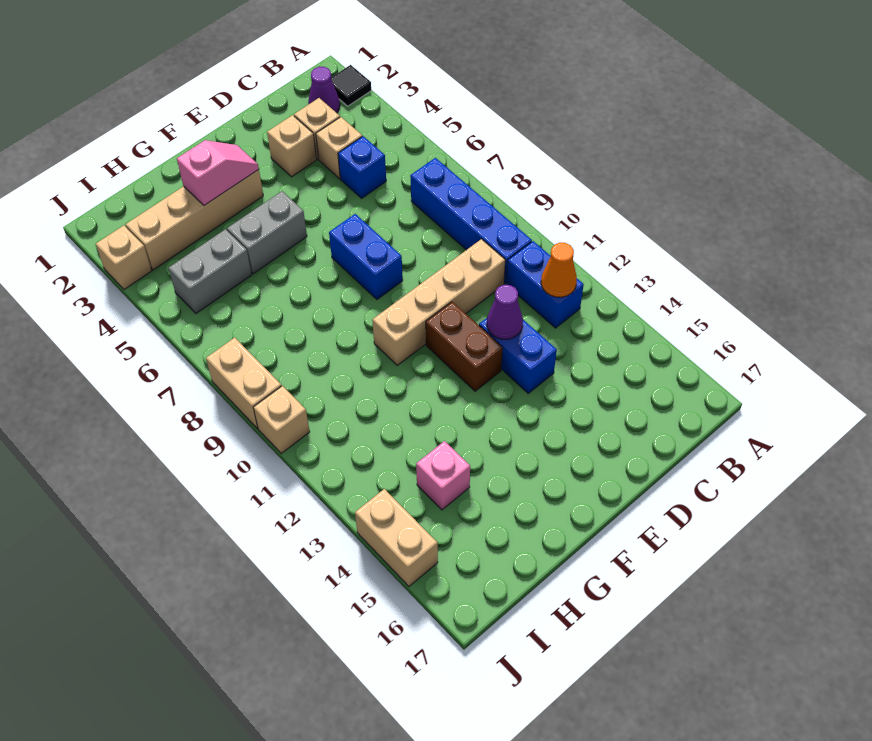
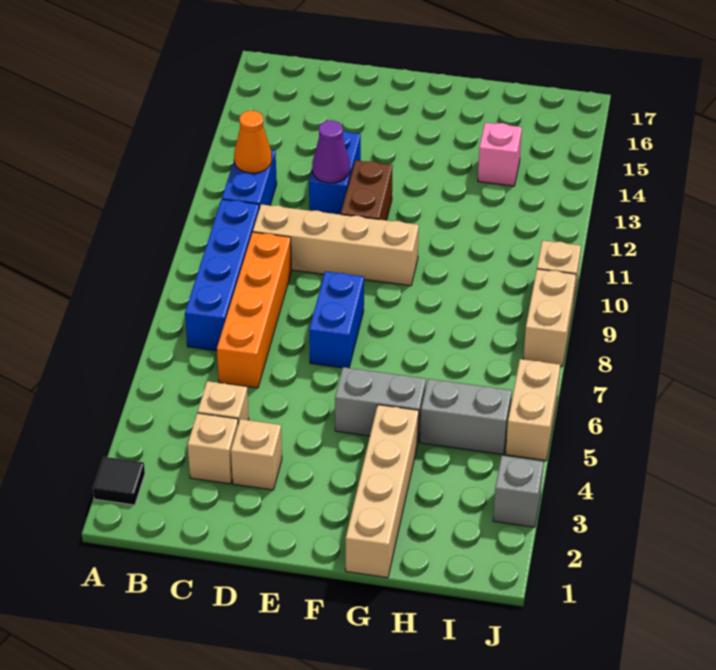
purple cone B2 level 1 -> none
blue brick C5 level 1 -> none
none -> orange brick C6:C9 level 1
tan brick F3:I3 level 1 -> tan brick G1:G4 level 1
pink slope F3:G3 level 2 top G -> none
tan brick J3 level 1 -> grey brick J3 level 1
tan brick J14:J15 level 1 -> tan brick J5:J6 level 1

